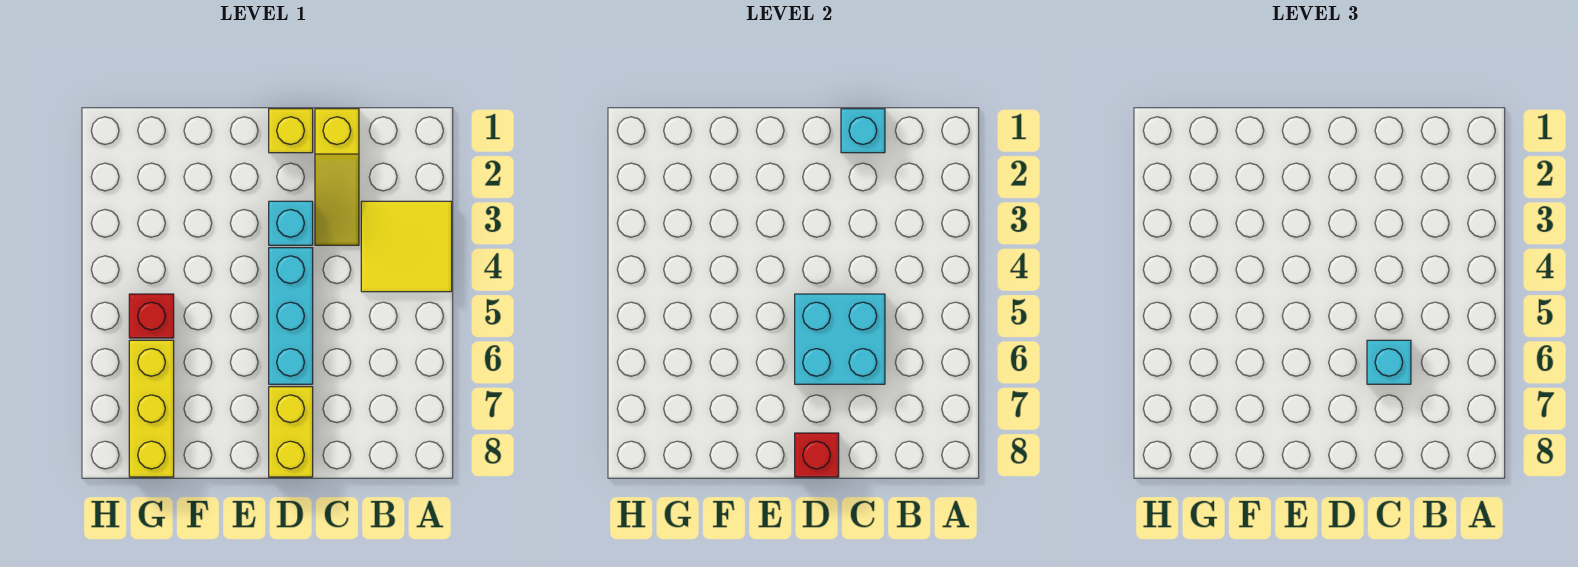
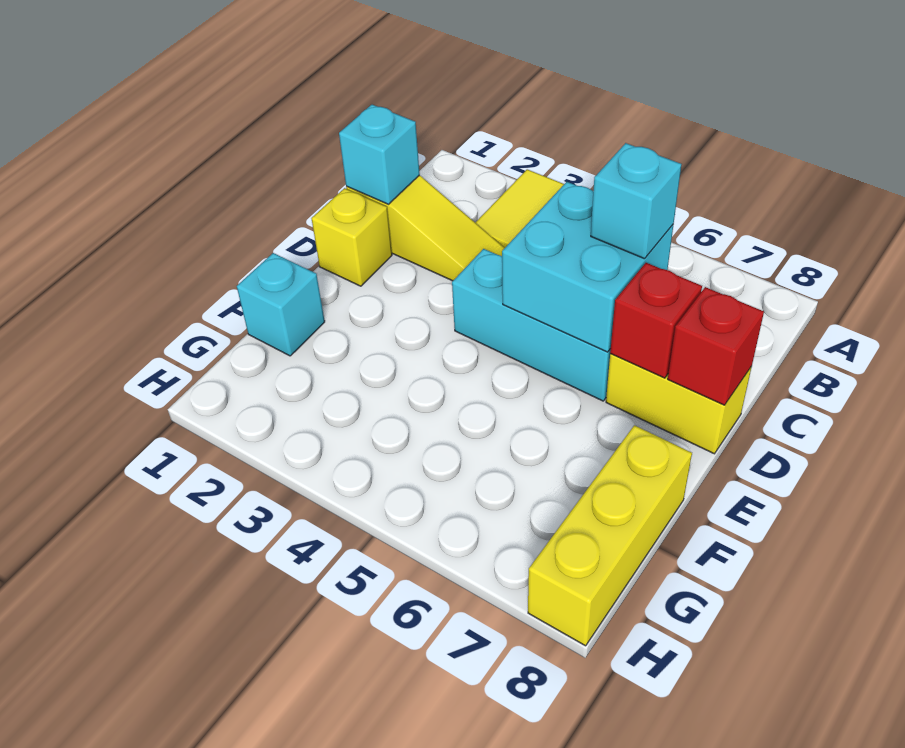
cyan brick D3 level 1 -> cyan brick F1 level 1
red brick G5 level 1 -> red brick D7 level 2
yellow brick G6:G8 level 1 -> yellow brick F8:H8 level 1

